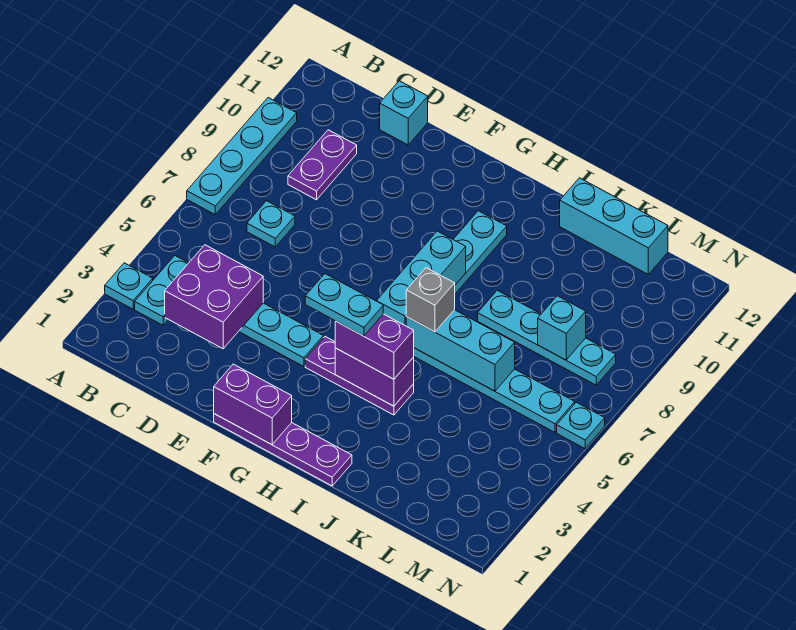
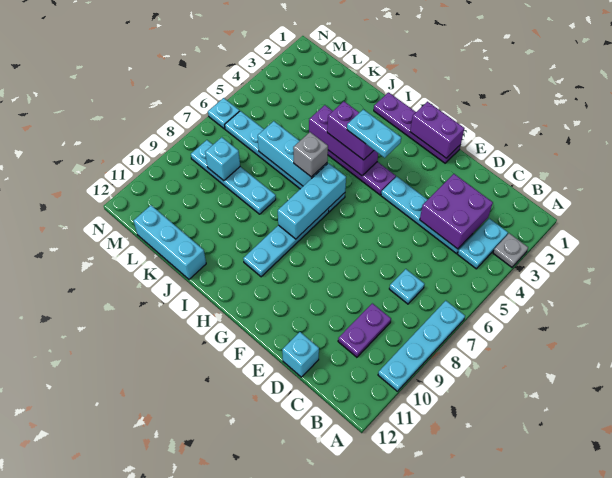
cyan plate A3 level 1 -> grey plate A3 level 1
purple brick H4:I4 level 2 -> purple brick H4:J4 level 2

